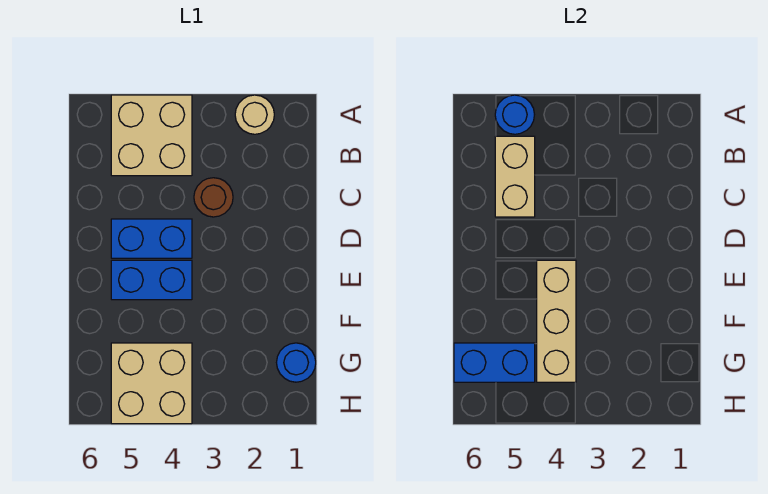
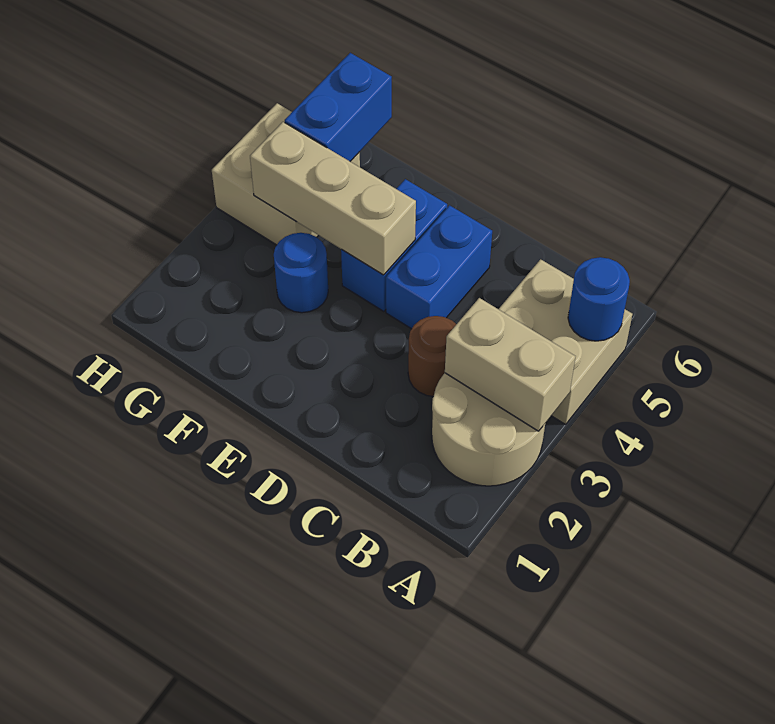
tan round brick A2 level 1 -> tan round brick A2:B3 level 1
tan brick B5:C5 level 2 -> tan brick A3:B3 level 2
blue round brick G1 level 1 -> blue round brick F3 level 1

